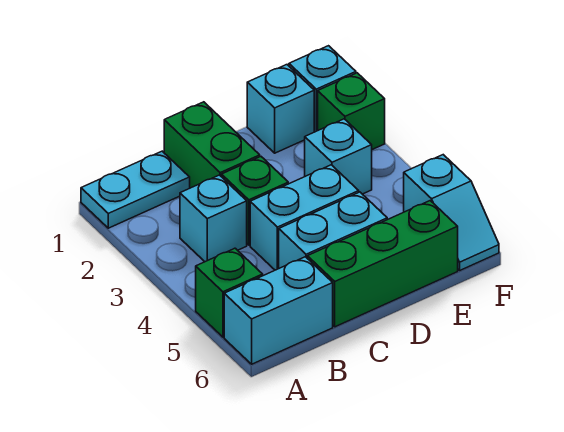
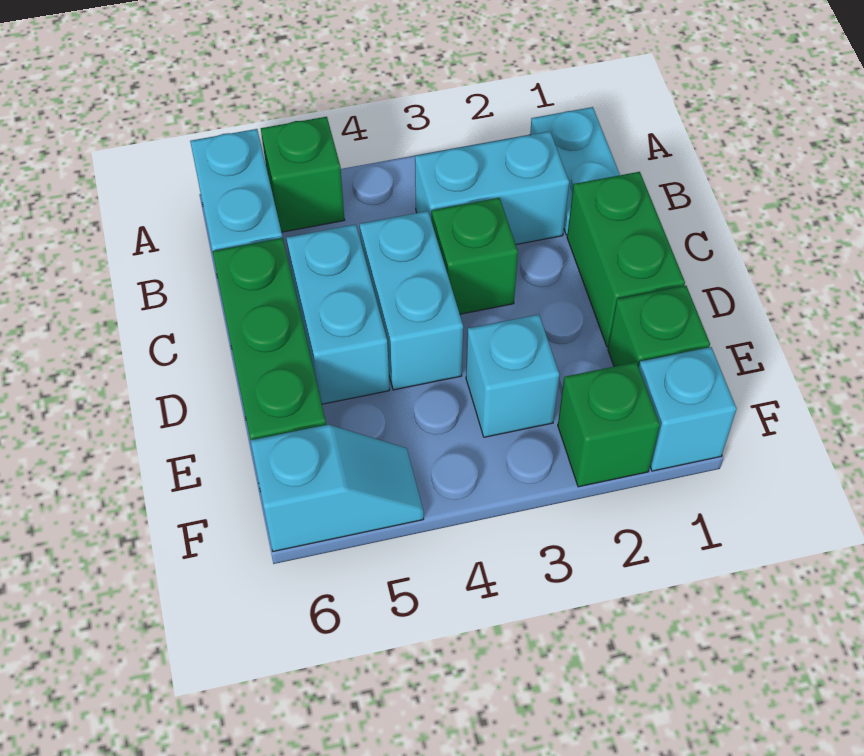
cyan brick B3 level 1 -> cyan brick B2:B3 level 1
green brick C1:C2 level 1 -> green brick C1:D1 level 1
cyan brick E1 level 1 -> green brick E1 level 1
cyan slope F5:F6 level 1 top 5 -> cyan slope F5:F6 level 1 top 6

